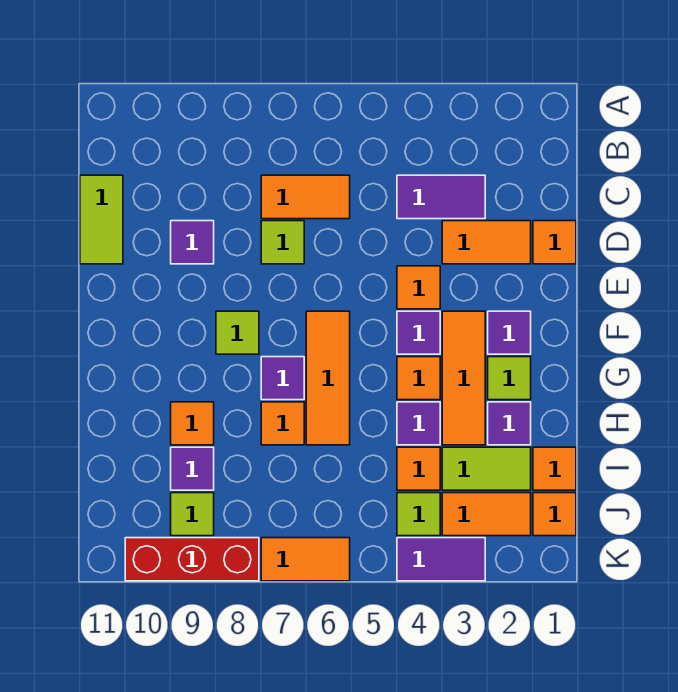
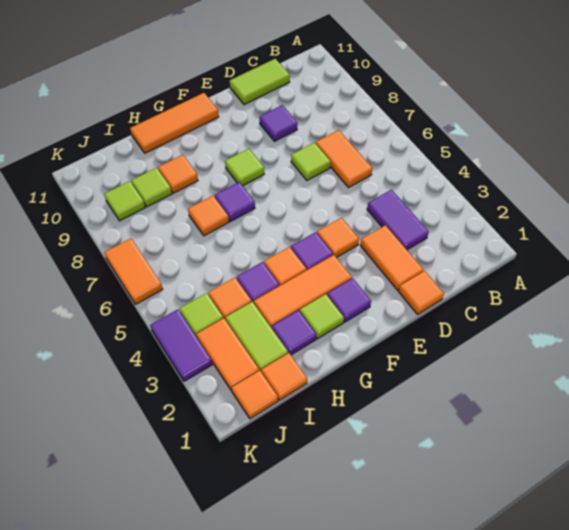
orange tile F6:H6 level 1 -> orange tile F11:H11 level 1
purple tile I9 level 1 -> lime tile I9 level 1
red brick K8:K10 level 1 -> none

